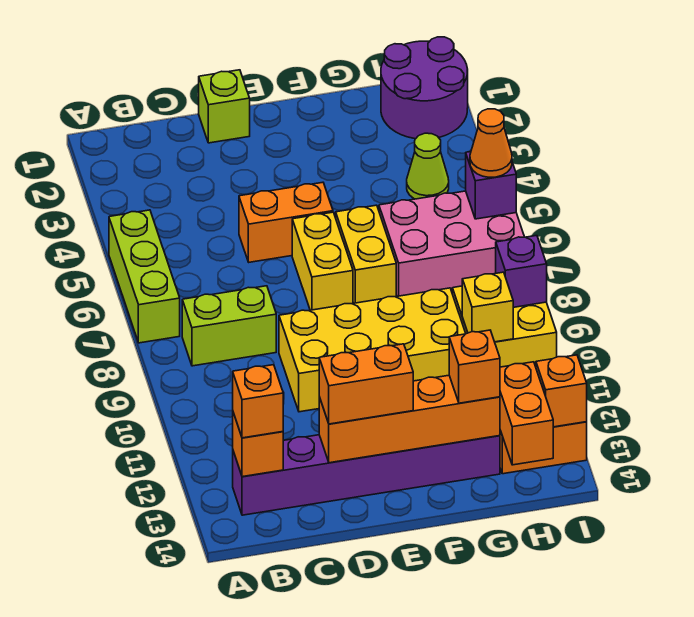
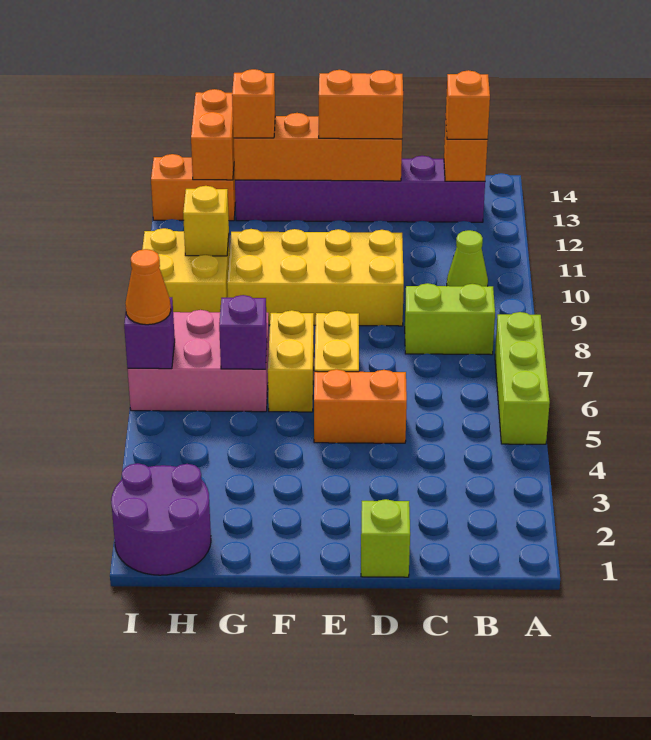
lime cone H4 level 1 -> lime cone B10 level 1
purple brick I9 level 2 -> purple brick G6 level 2
orange brick I13 level 2 -> none

